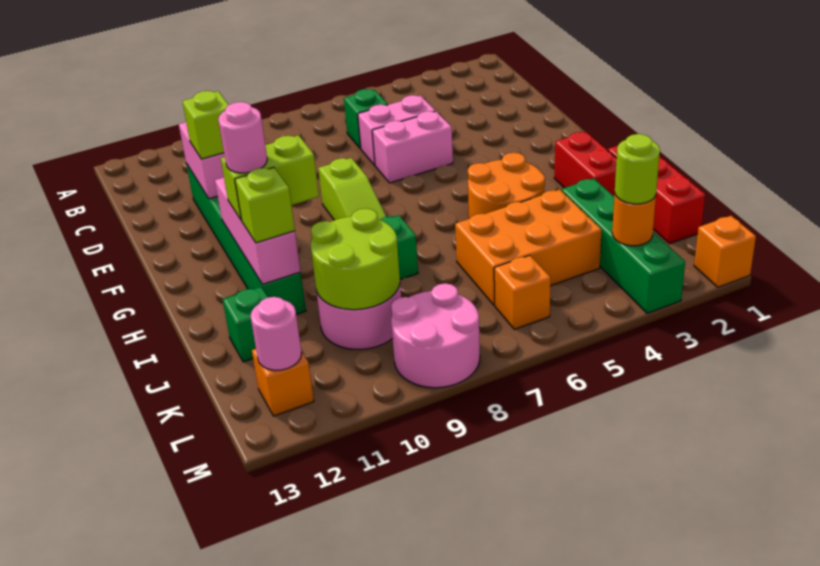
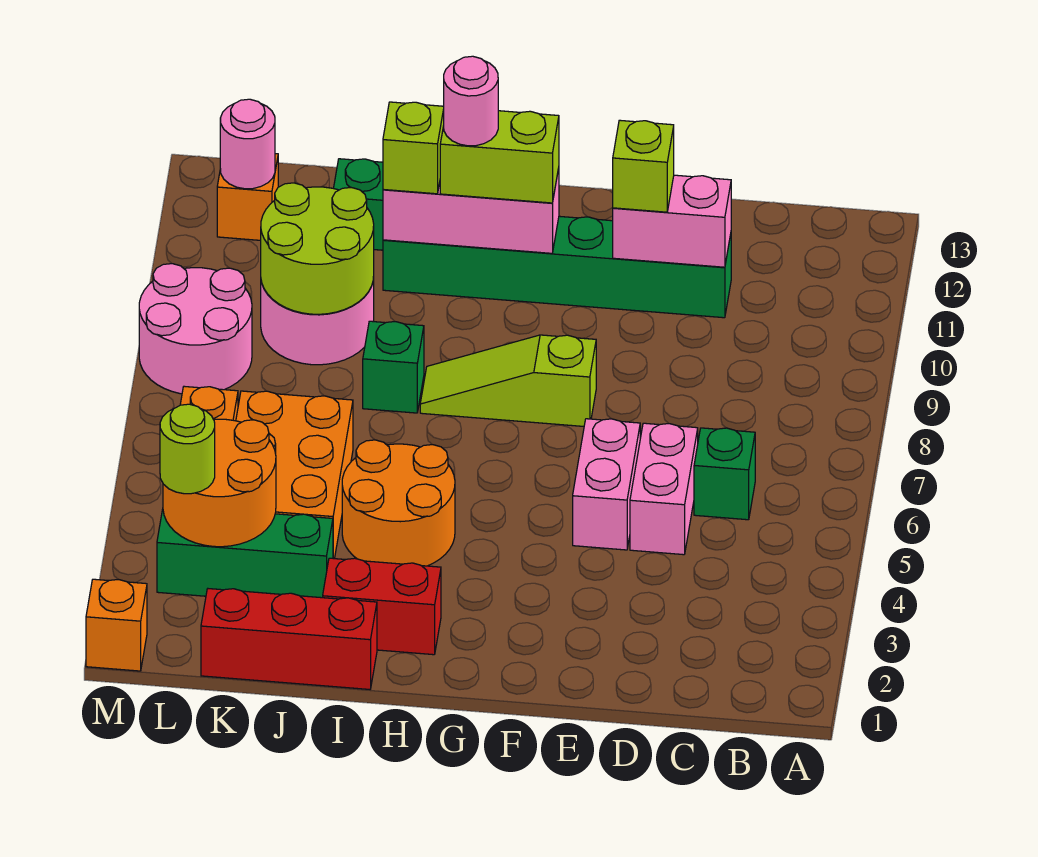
lime brick H10:H11 level 3 -> lime brick G11:H11 level 3
green brick J3:M3 level 1 -> green brick J3:L3 level 1
orange round brick L3 level 2 -> orange round brick K3:L4 level 2

